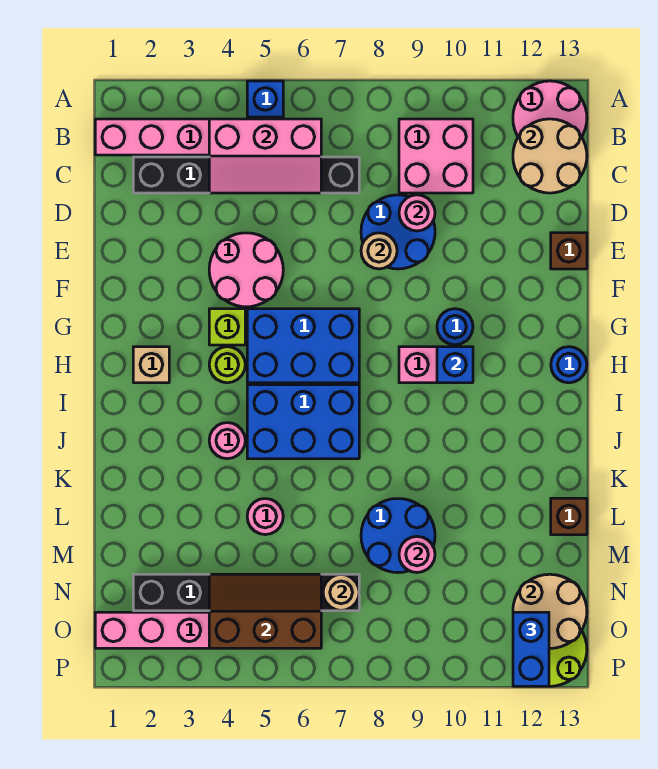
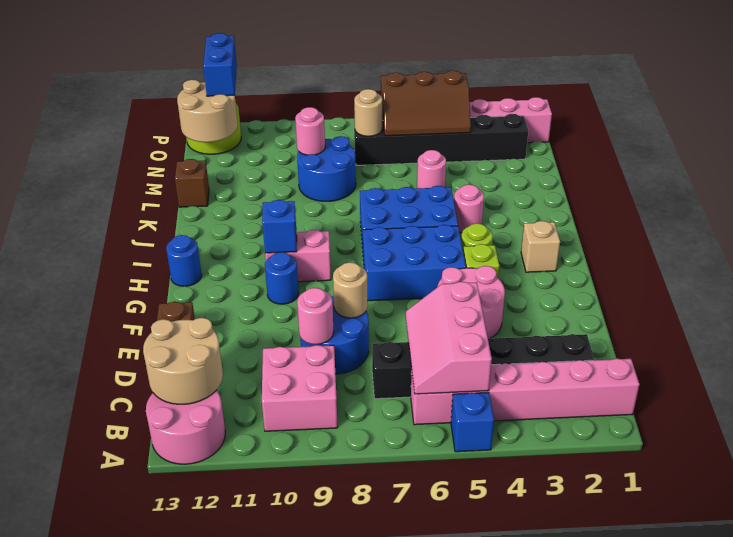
pink slope B4:C6 level 2 top B -> pink slope B5:D6 level 2 top 5

